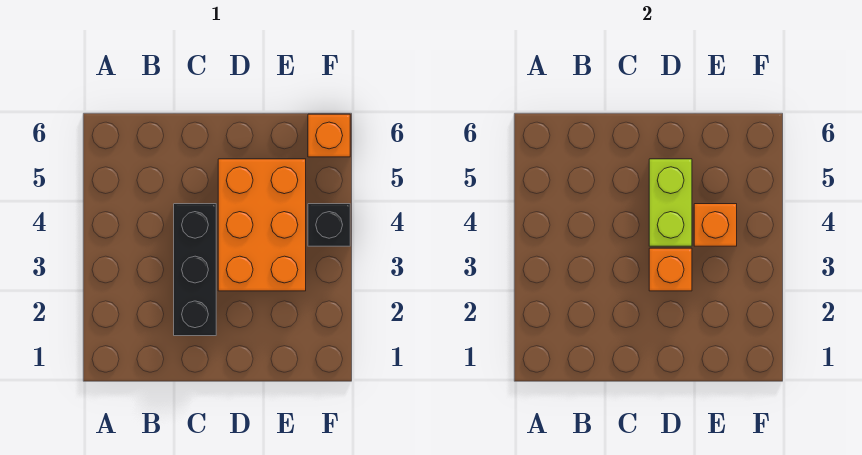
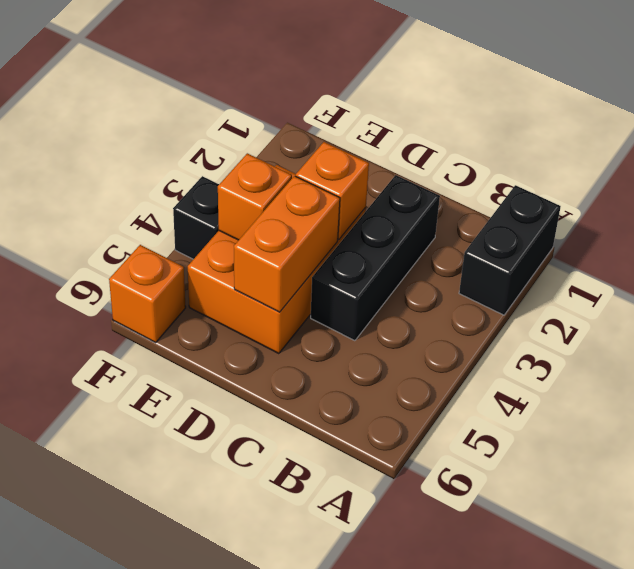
none -> black brick A1:A2 level 1
lime brick D4:D5 level 2 -> orange brick D4:D5 level 2

